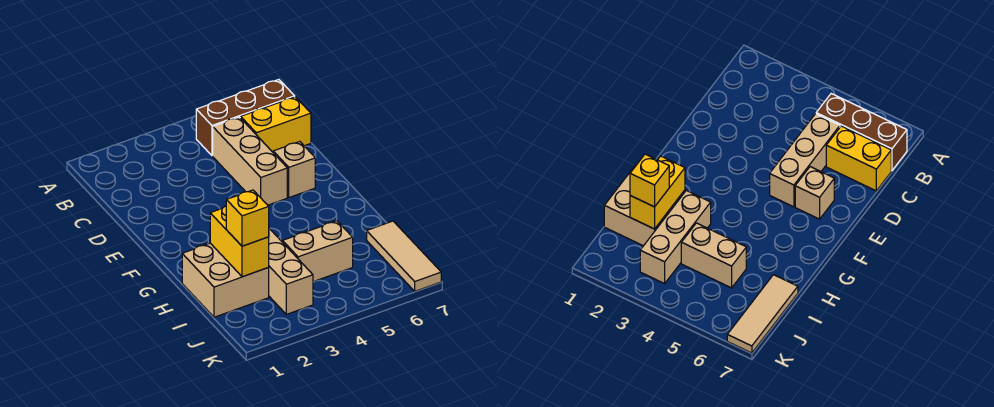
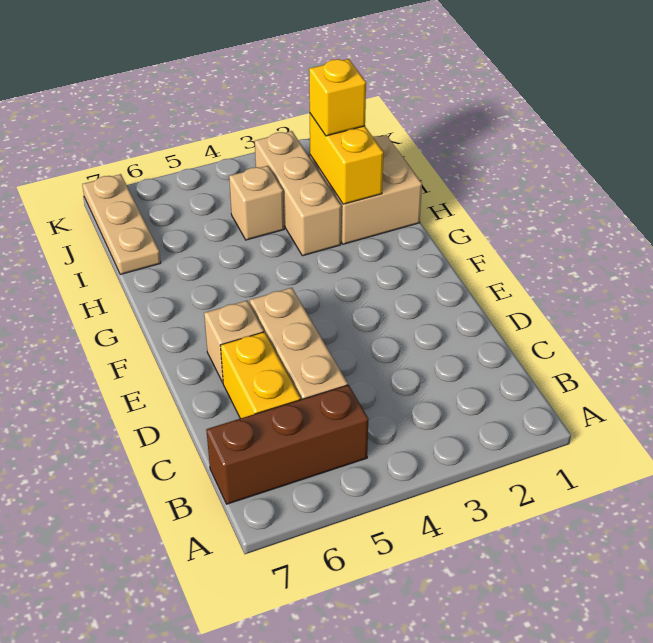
yellow brick C6:C7 level 1 -> yellow brick C6:D6 level 1
tan brick I4:I5 level 1 -> tan brick I4 level 1
tan tile I7:K7 level 1 -> tan plate I7:K7 level 1

